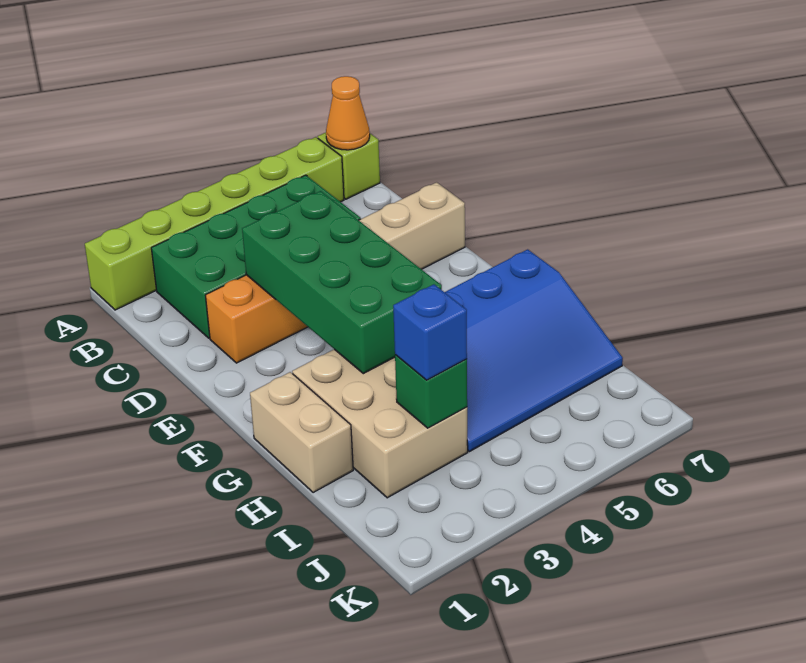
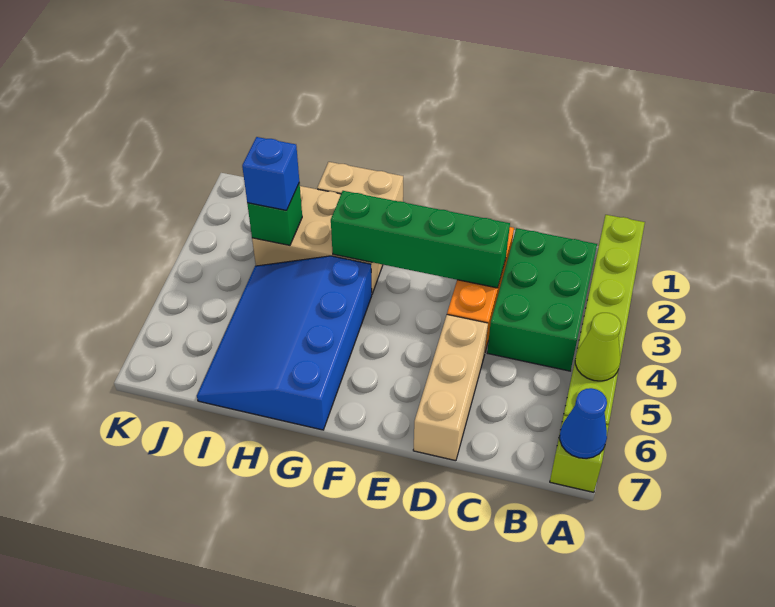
none -> lime cone A5 level 2
orange cone A7 level 2 -> blue cone A7 level 2
green brick B2:C5 level 1 -> green brick B2:C4 level 1
green brick D3:G4 level 2 -> green brick D3:G3 level 2

